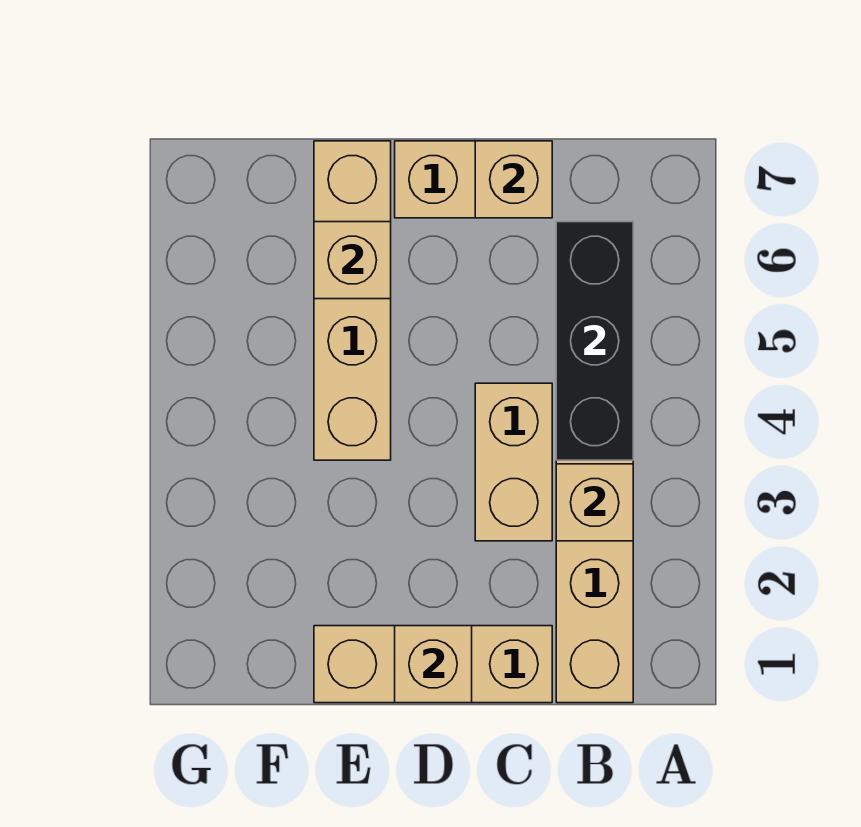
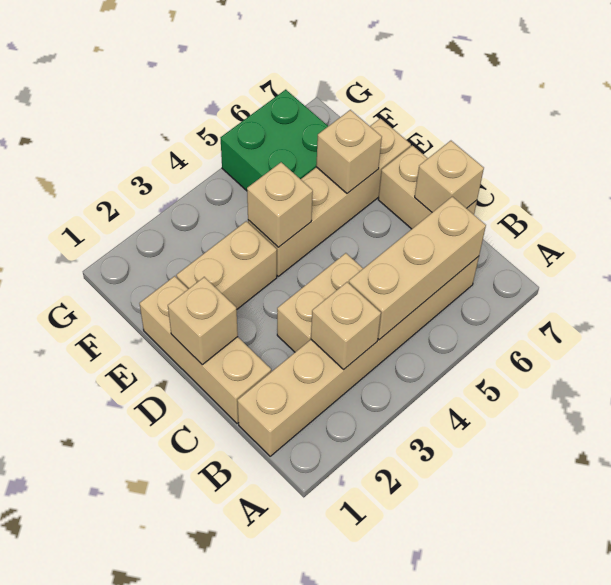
black brick B4:B6 level 2 -> tan brick B4:B6 level 2
none -> tan brick E2:E3 level 1
none -> tan brick E4 level 2
none -> green brick F5:G6 level 1

